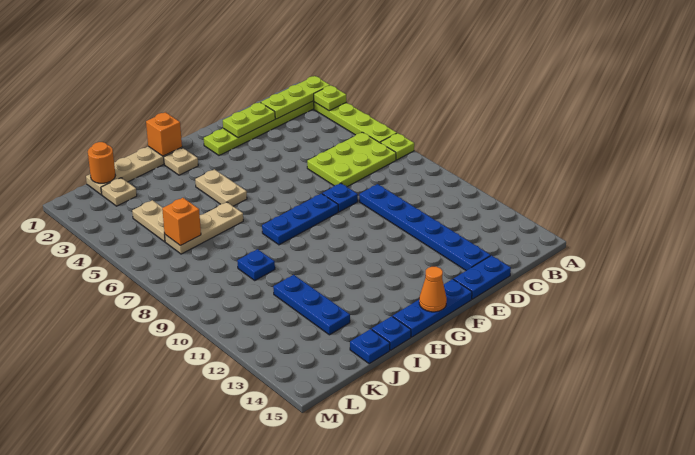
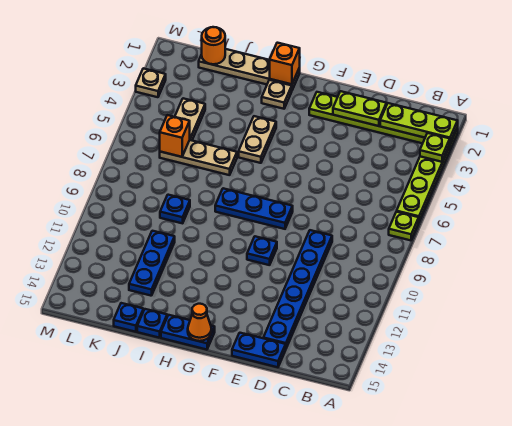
lime plate B6:D7 level 1 -> none
blue plate E8 level 1 -> blue plate F10 level 1
blue plate F15:H15 level 1 -> blue plate G15:H15 level 1
tan plate K2 level 1 -> tan plate M3 level 1

